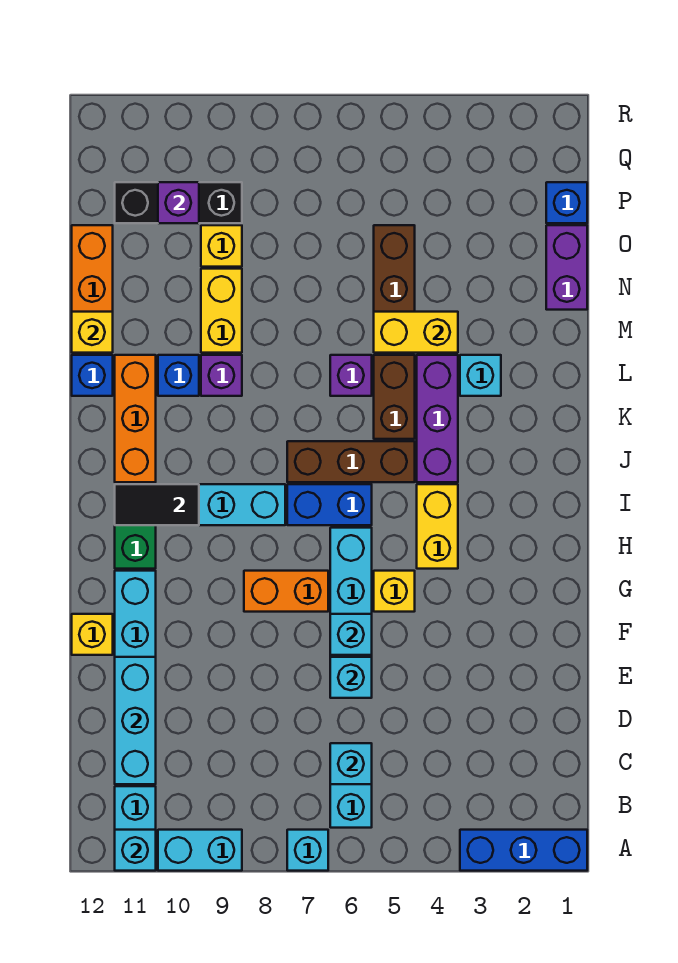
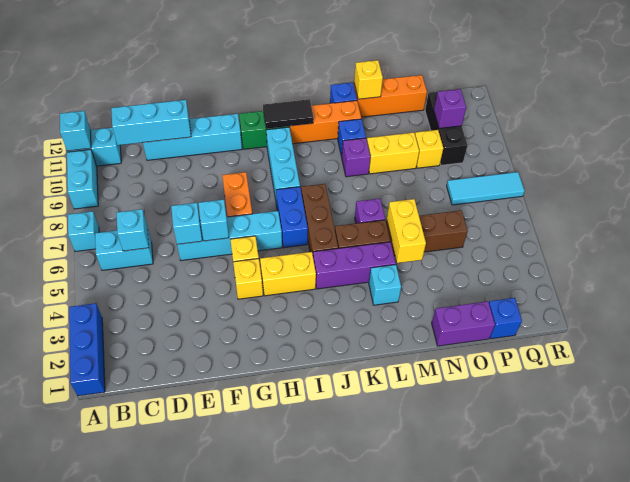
yellow brick F12 level 1 -> yellow brick G4 level 1
black tile I10:I11 level 2 -> black tile I11:J11 level 2
none -> cyan tile P7:R7 level 1

